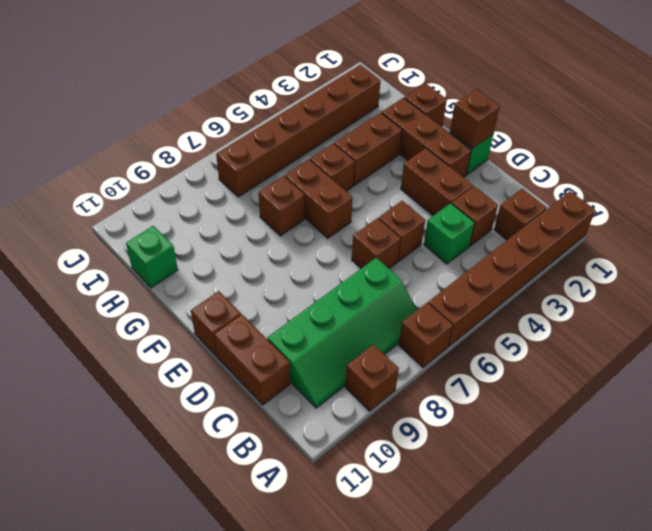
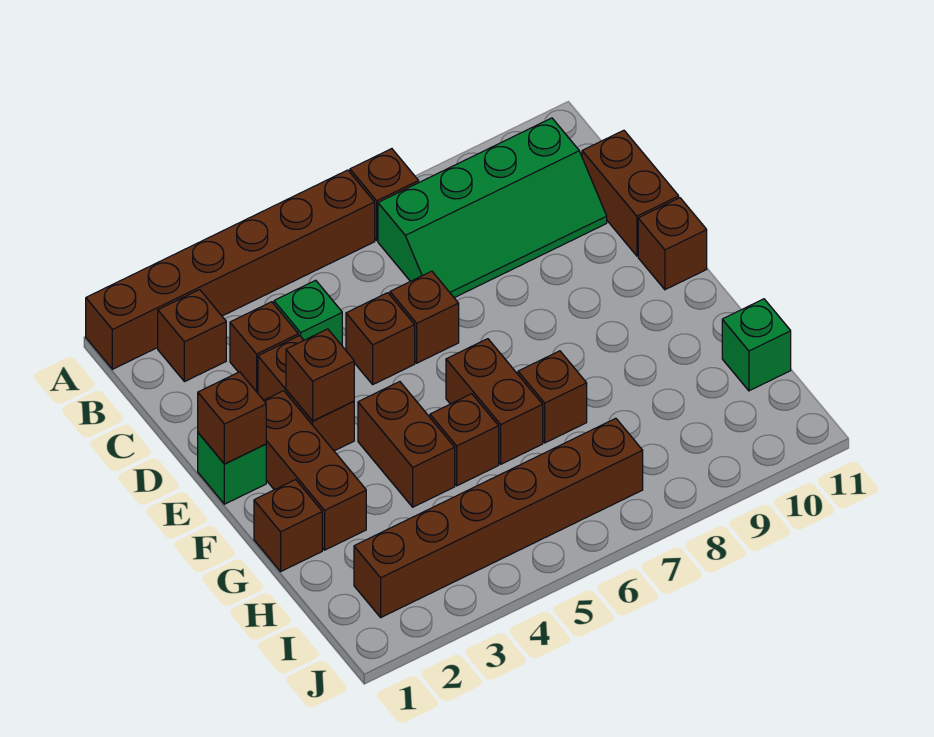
brown brick A9 level 1 -> brown brick E3 level 2
green slope B7:C10 level 1 top C -> green slope B7:C10 level 1 top B
brown brick G3:G4 level 1 -> brown brick F4:G4 level 1

